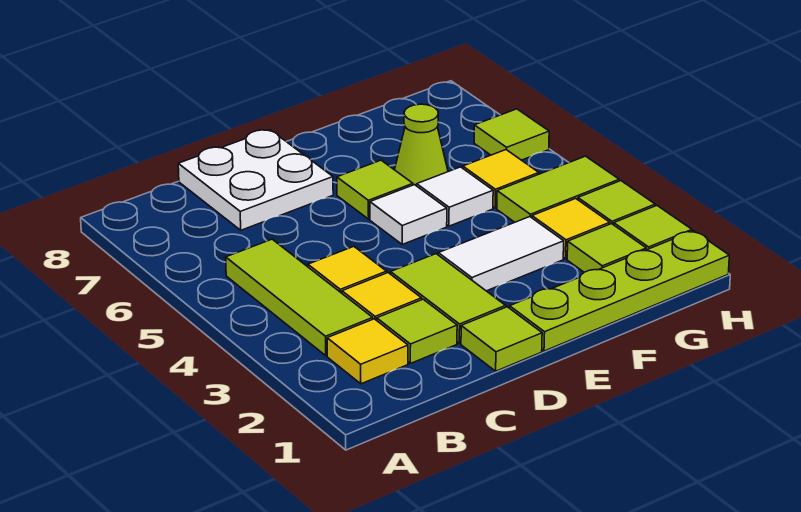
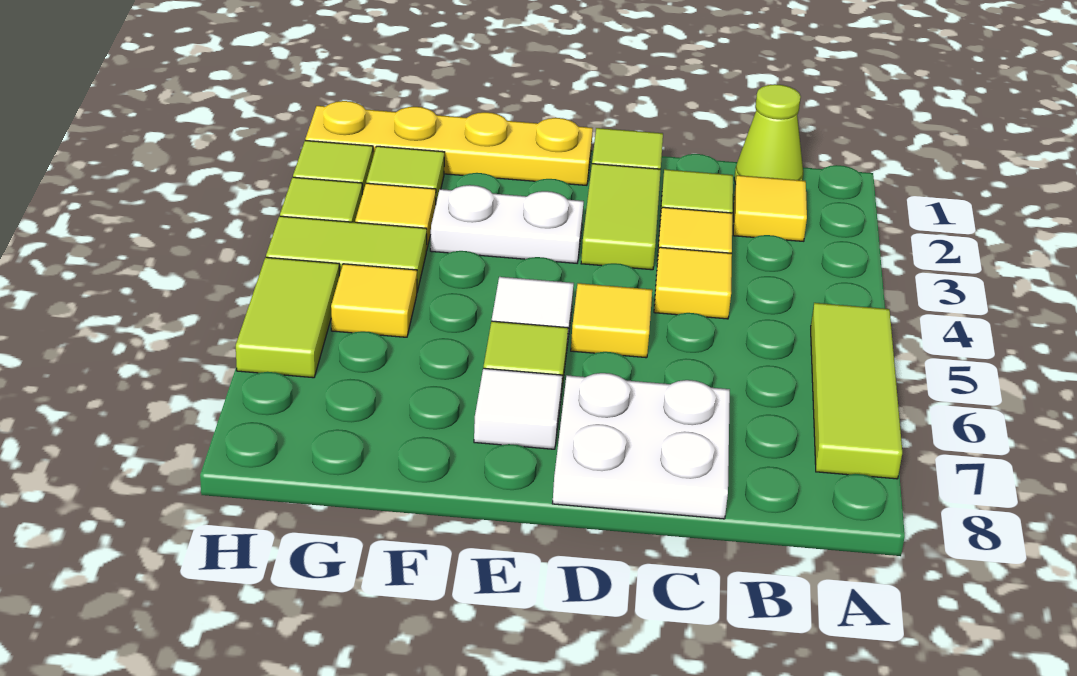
lime tile B3:B5 level 1 -> lime tile A5:A7 level 1
none -> yellow tile D5 level 1
lime plate E1:H1 level 1 -> yellow plate E1:H1 level 1
white tile E3:F3 level 1 -> white plate E3:F3 level 1
white tile F5 level 1 -> white tile E7 level 1
lime cone F6 level 1 -> lime cone B1 level 1
lime tile H6 level 1 -> lime tile H5:H6 level 1

